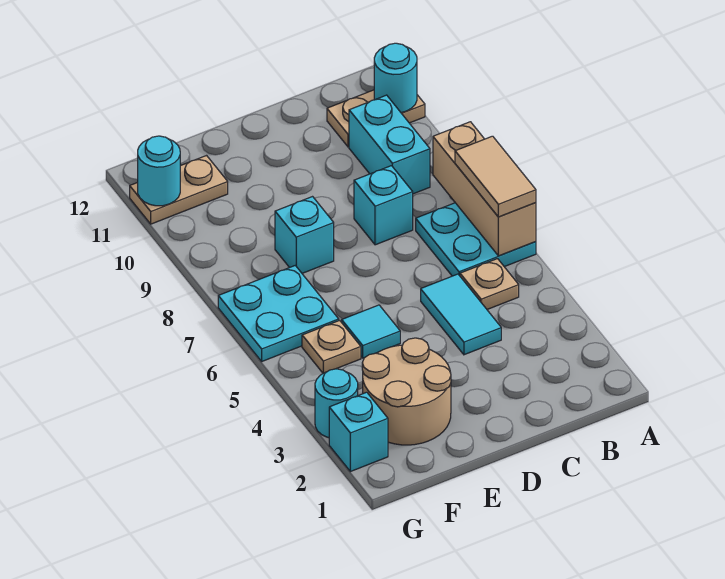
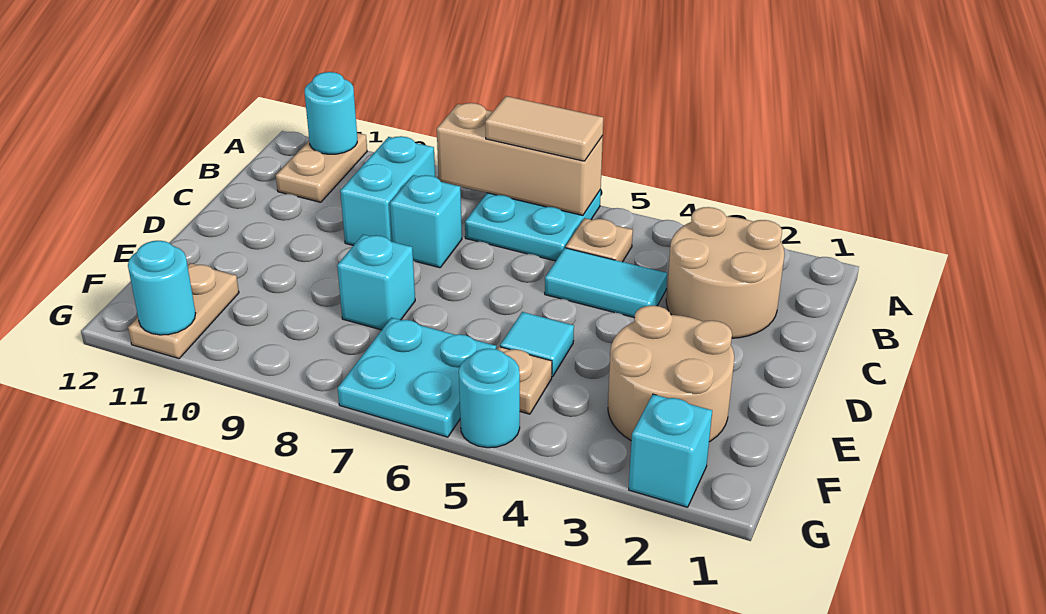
none -> tan round brick B2:C3 level 1
cyan brick B9:B10 level 1 -> cyan brick B9:C9 level 1
cyan round brick G3 level 1 -> cyan round brick G5 level 1

